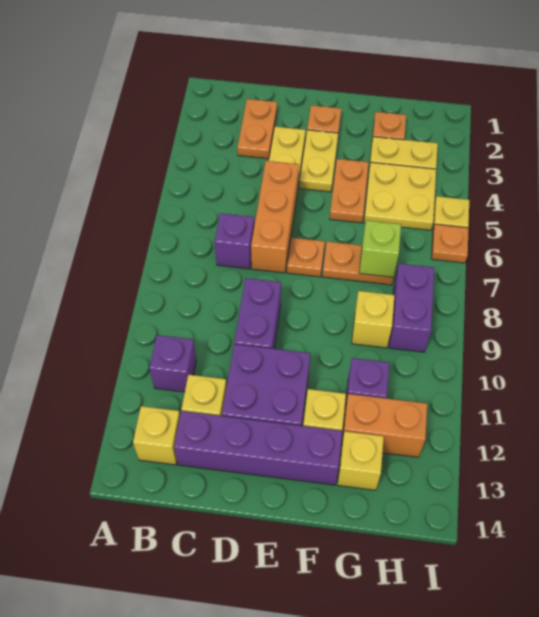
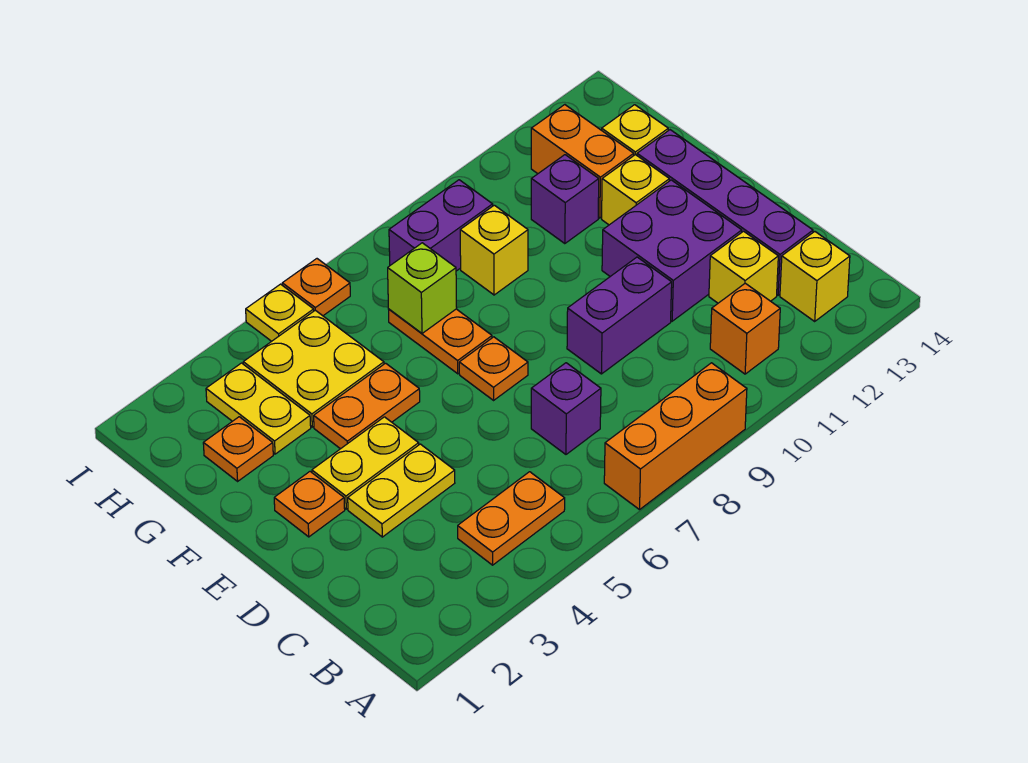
purple brick B11 level 1 -> orange brick B11 level 1
orange plate C2:C3 level 1 -> orange plate B4:B5 level 1
orange brick D5:D7 level 1 -> orange brick A7:A9 level 1

